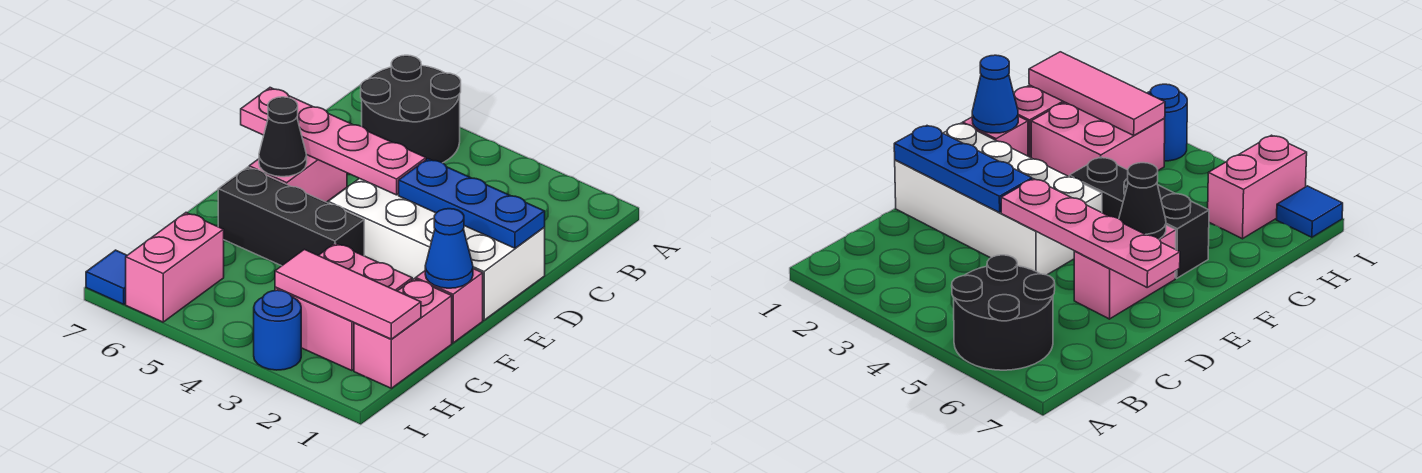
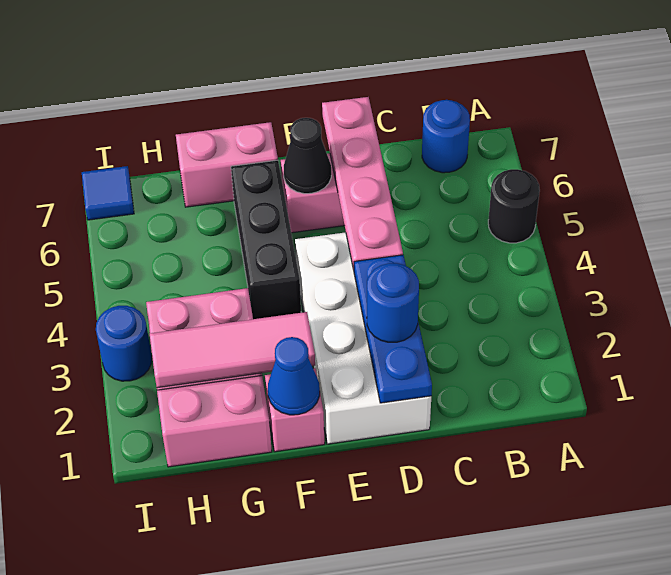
black round brick A5:B6 level 1 -> black round brick A5 level 1
none -> blue round brick B7 level 1
none -> blue round brick D2 level 3
pink tile H1:H3 level 2 -> pink tile F2:H2 level 2
pink brick H6:I6 level 1 -> pink brick F7:G7 level 1

